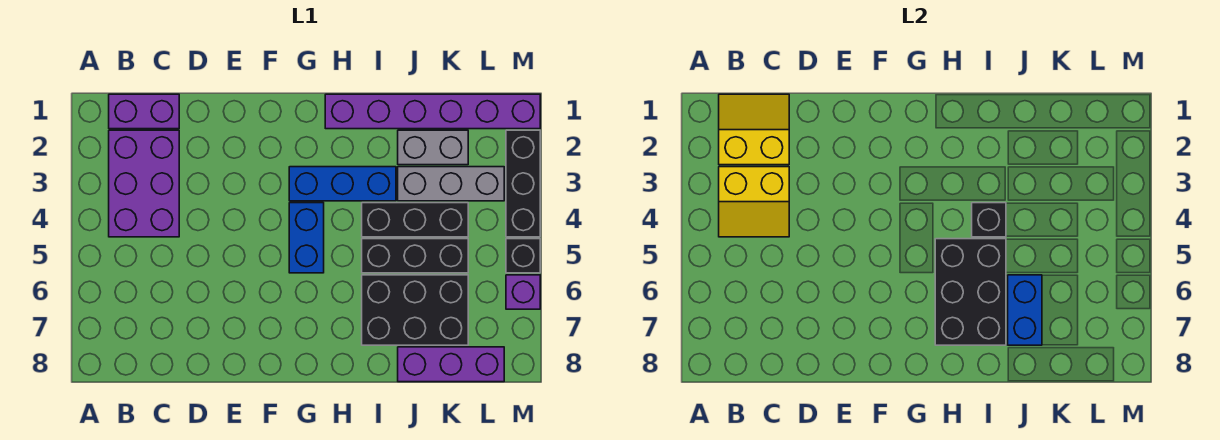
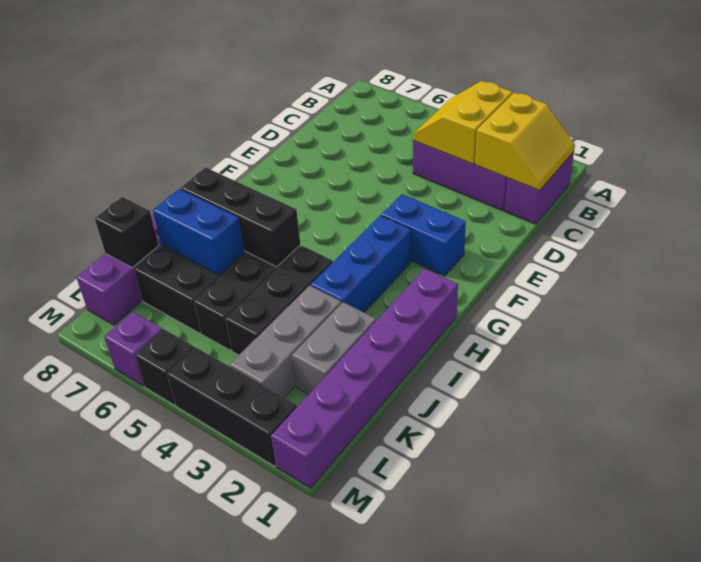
blue brick G4:G5 level 1 -> blue brick F2:F3 level 1
black brick H5:I7 level 2 -> black brick I5:I7 level 2
black brick I4 level 2 -> black brick K8 level 2

